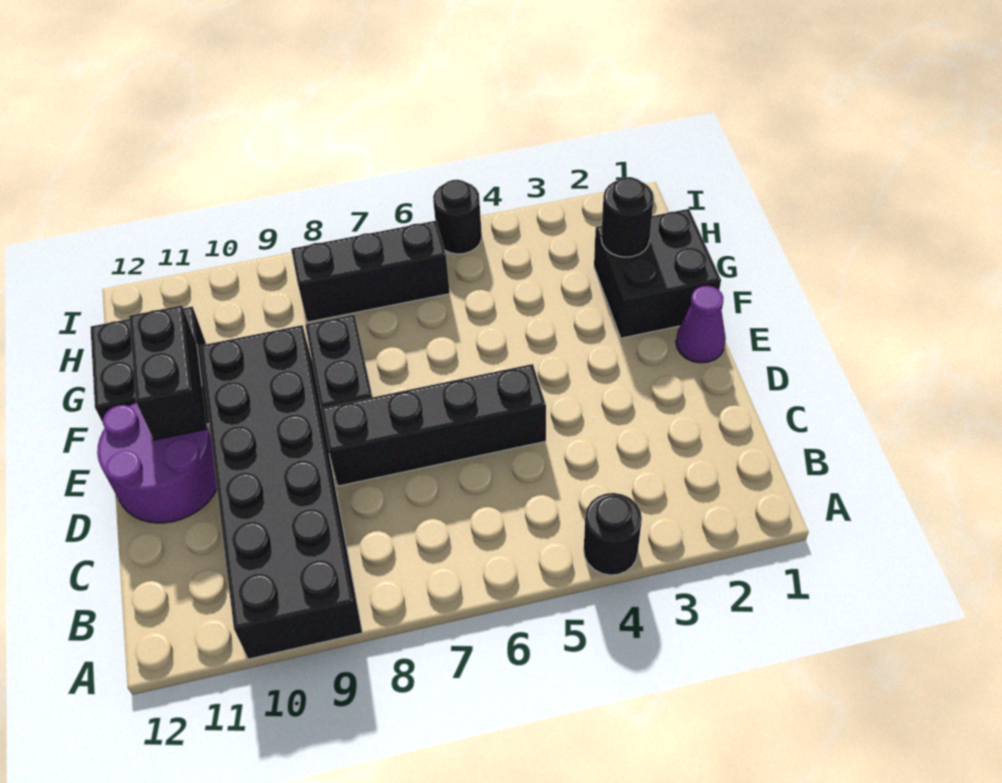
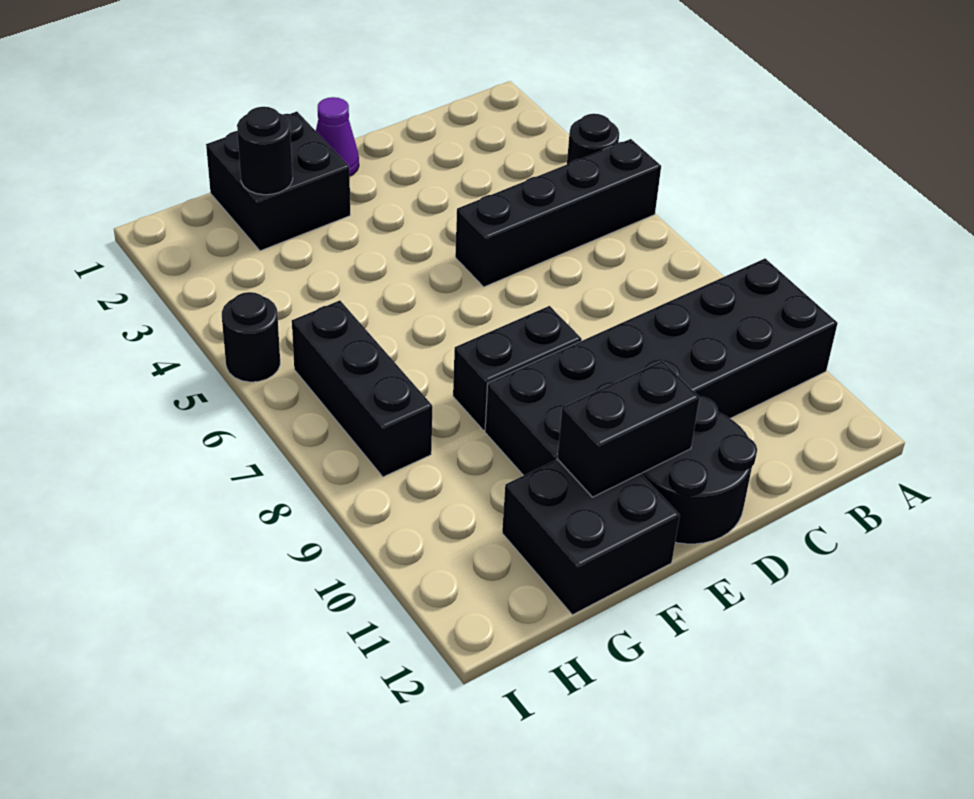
black brick D5:D8 level 1 -> black brick A5:D5 level 1
purple round brick D11:E12 level 1 -> black round brick D11:E12 level 1

